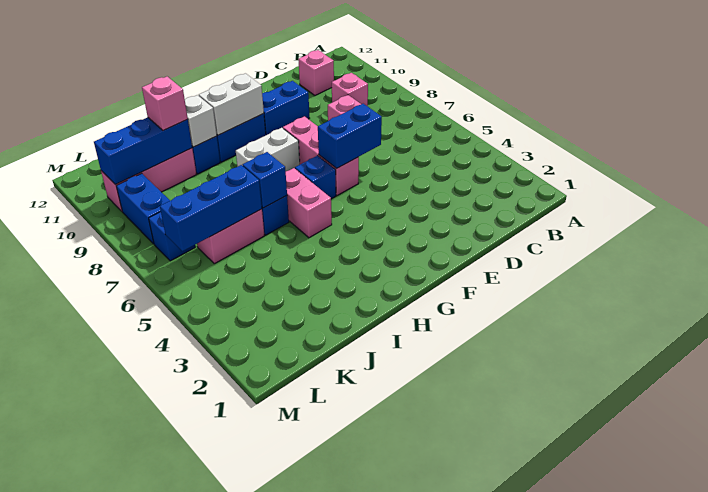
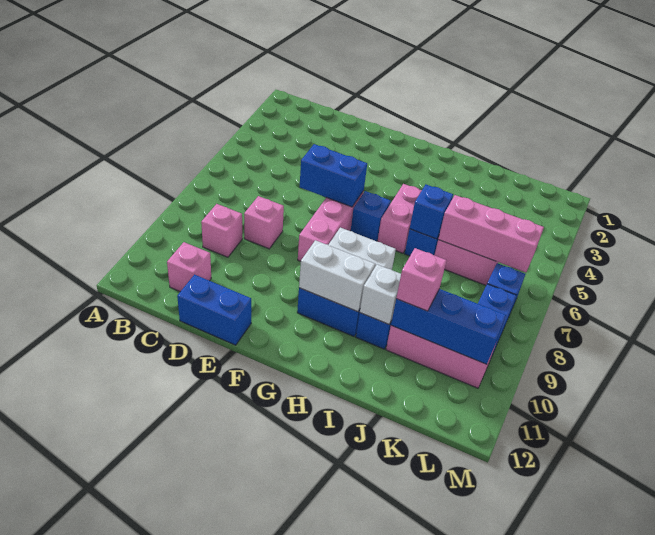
blue brick E10:F10 level 1 -> blue brick D12:E12 level 1
blue brick J6:L6 level 2 -> pink brick J6:L6 level 2

